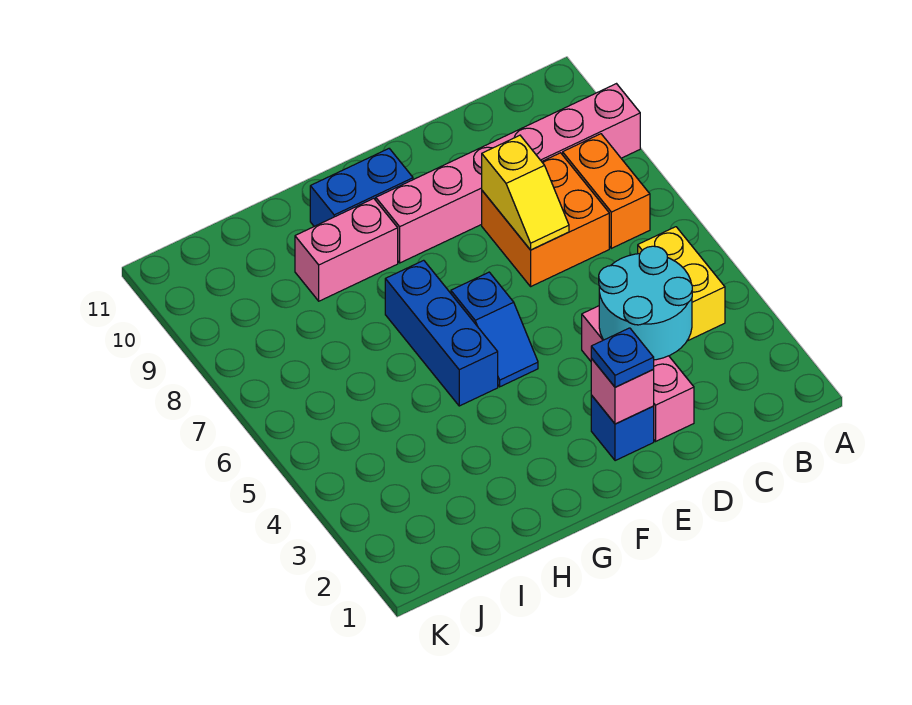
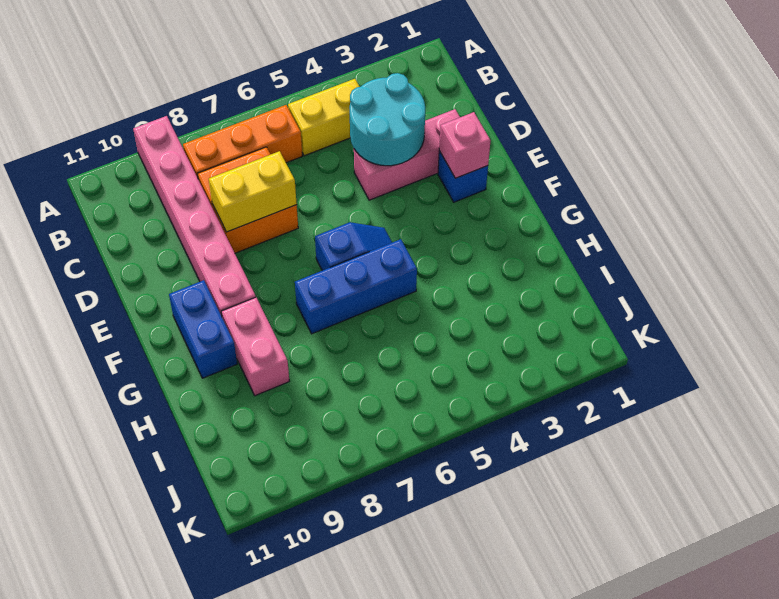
orange brick B7:B8 level 1 -> orange brick B6:B8 level 1
yellow slope D7:D8 level 2 top 8 -> yellow brick D7:D8 level 2
blue plate E2 level 3 -> none

